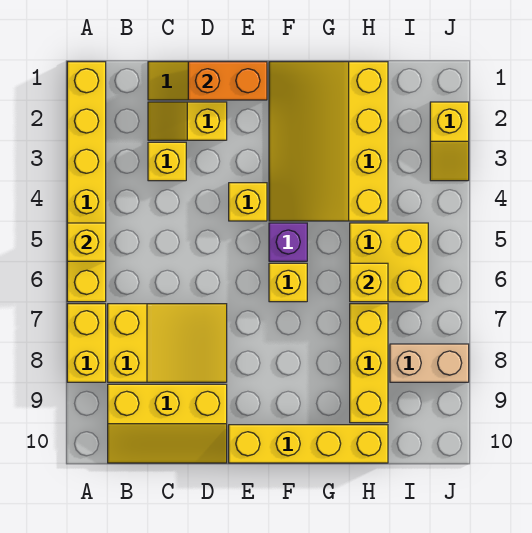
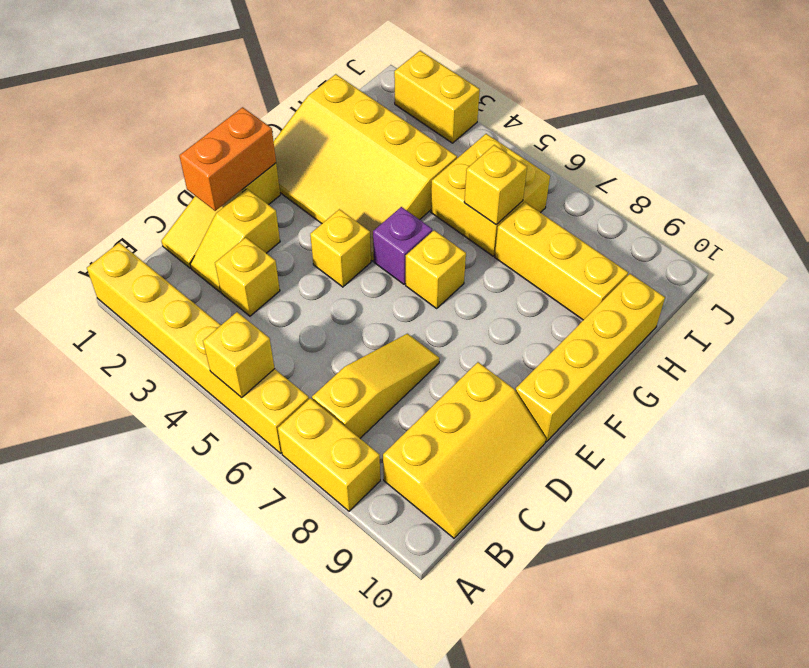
yellow slope B7:D8 level 1 top B -> yellow slope B7:D7 level 1 top B
tan brick I8:J8 level 1 -> none
yellow slope J2:J3 level 1 top 2 -> yellow brick J2:J3 level 1

